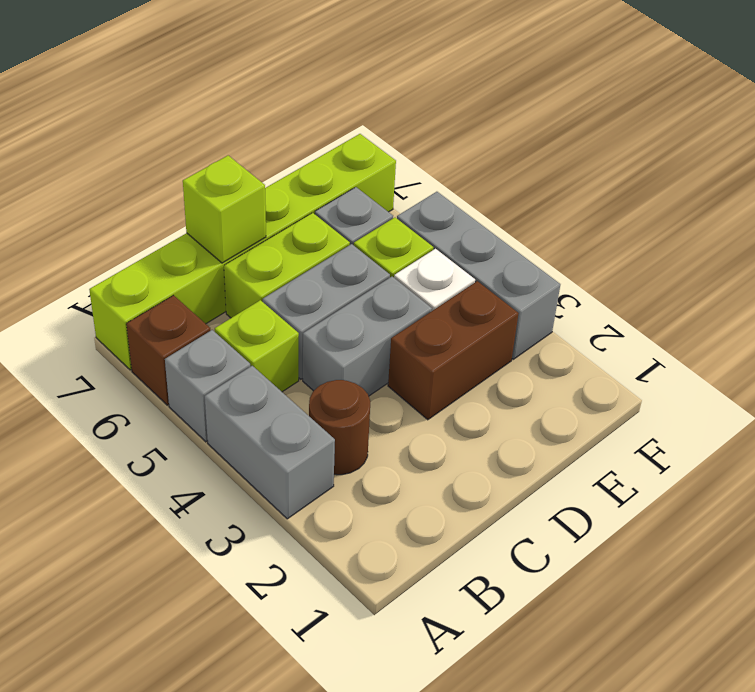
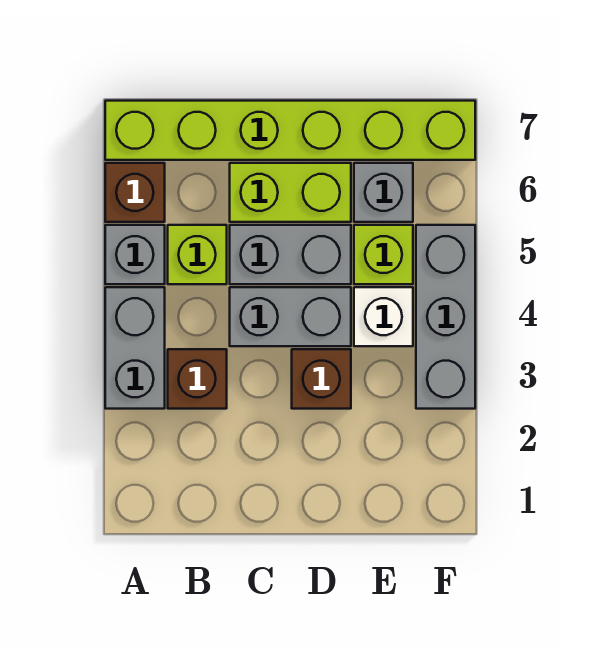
brown round brick B3 level 1 -> brown brick B3 level 1
lime brick C7 level 2 -> none
brown brick D3:E3 level 1 -> brown brick D3 level 1

